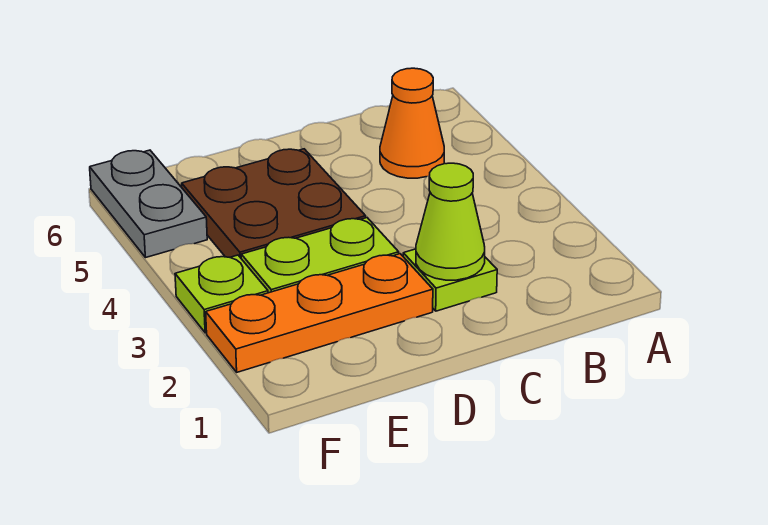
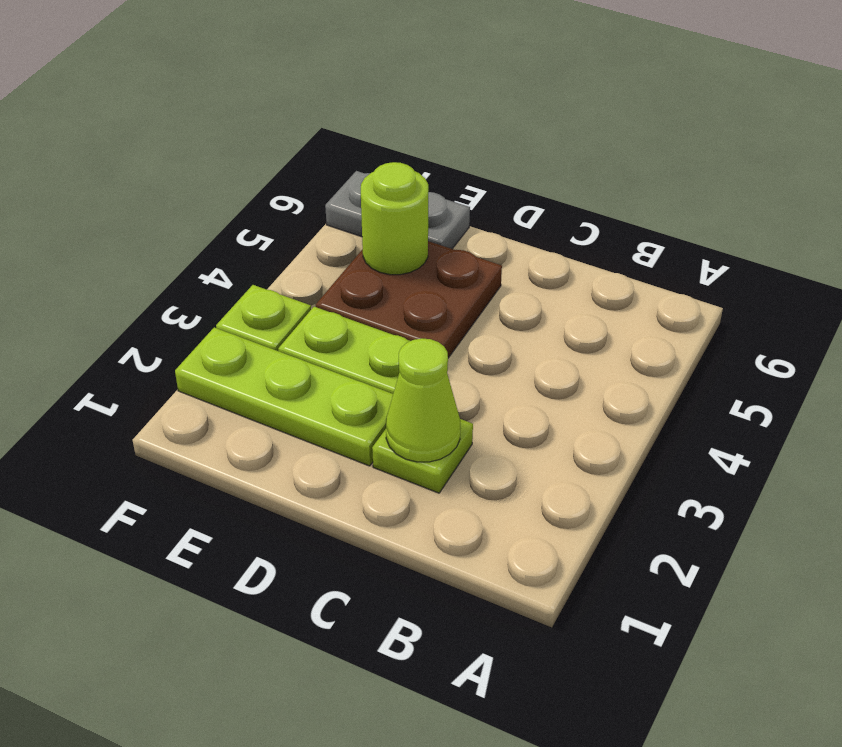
orange cone B5 level 1 -> none
orange plate D2:F2 level 1 -> lime plate D2:F2 level 1
none -> lime round brick E5 level 2
grey plate F5:F6 level 1 -> grey plate E6:F6 level 1

